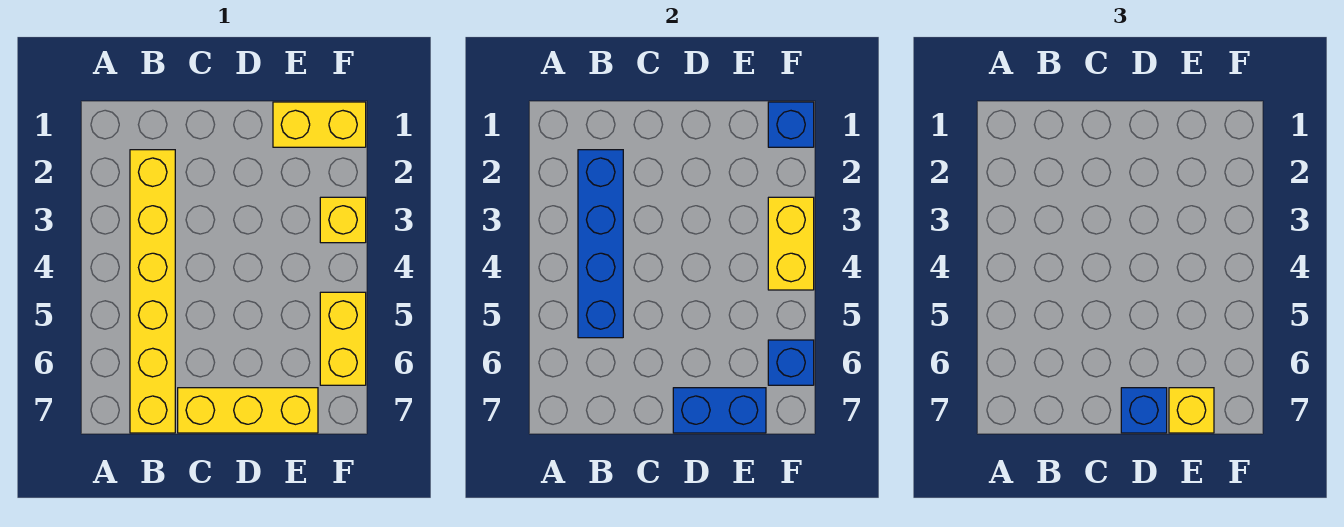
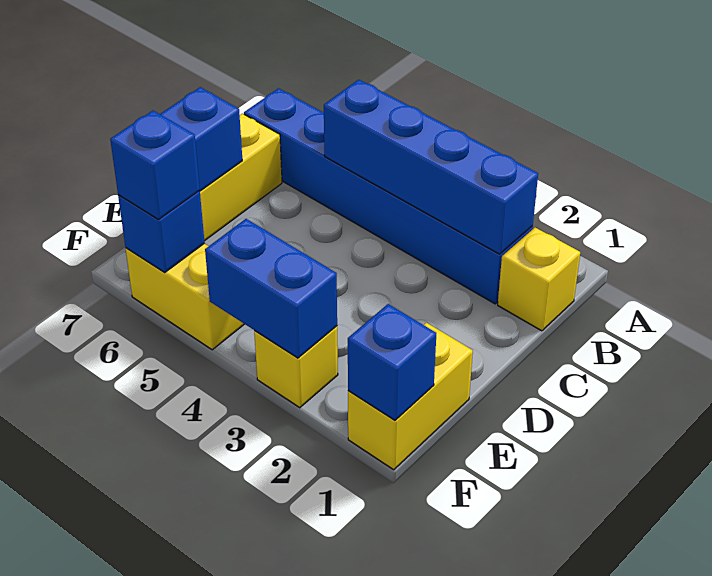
yellow brick B2:B7 level 1 -> blue brick B2:B7 level 1
blue brick D7 level 3 -> blue brick F6 level 3
yellow brick E7 level 3 -> yellow brick B1 level 1
yellow brick F3:F4 level 2 -> blue brick F3:F4 level 2

